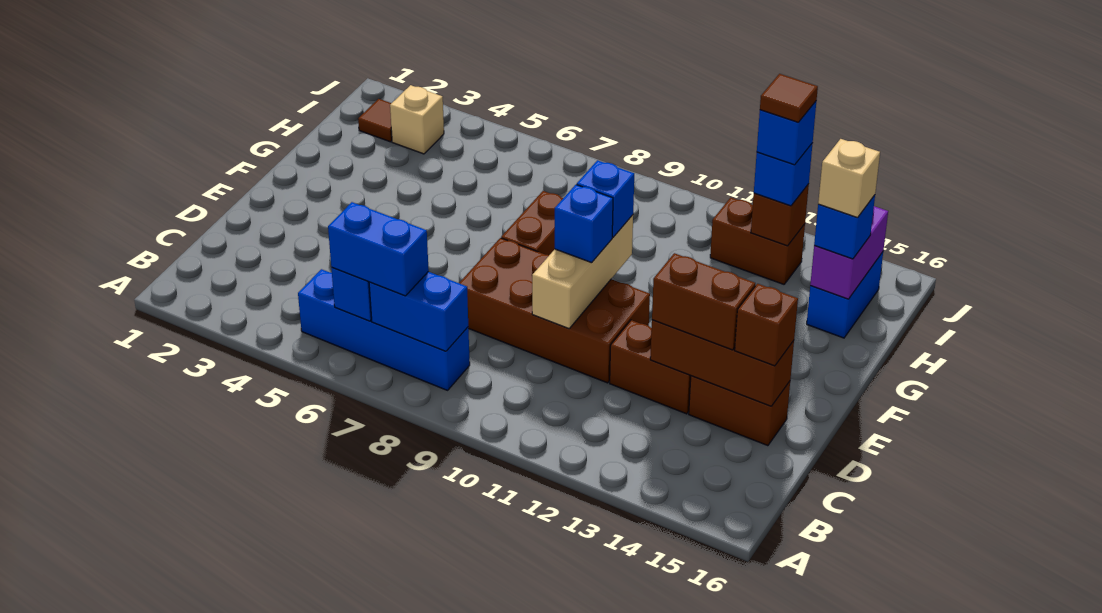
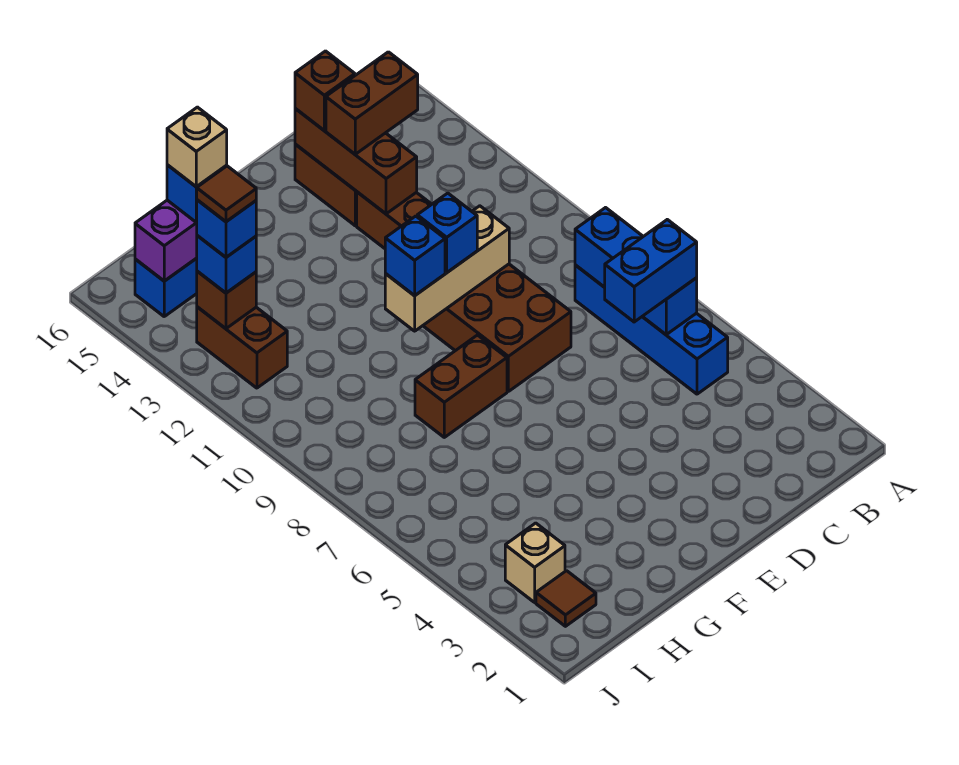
blue brick B6:B7 level 3 -> blue brick B6:C6 level 3
brown brick D13:D14 level 3 -> brown brick C14:D14 level 3

